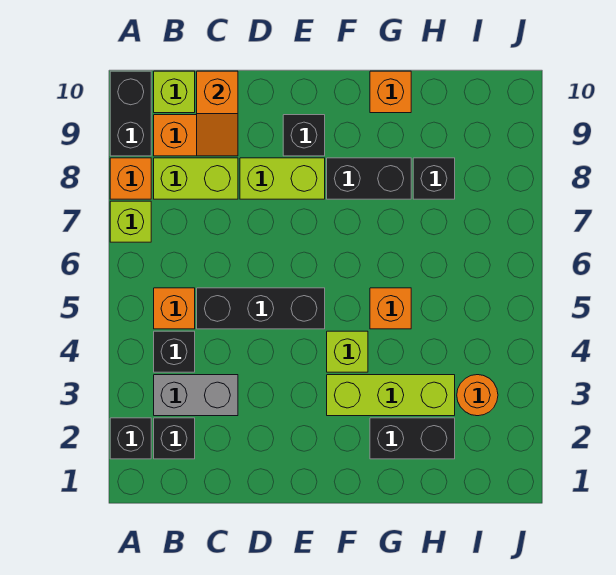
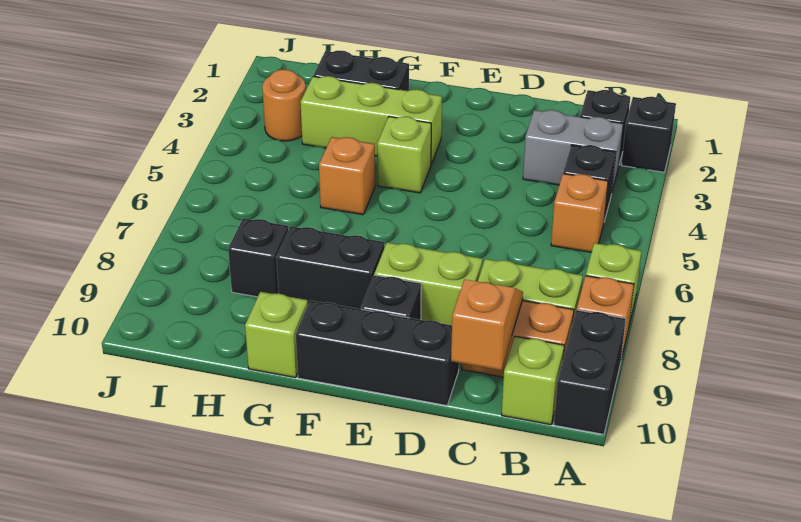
black brick C5:E5 level 1 -> black brick D10:F10 level 1
orange brick G10 level 1 -> lime brick G10 level 1

